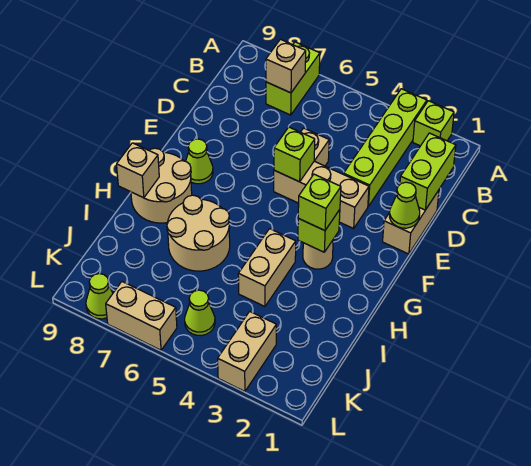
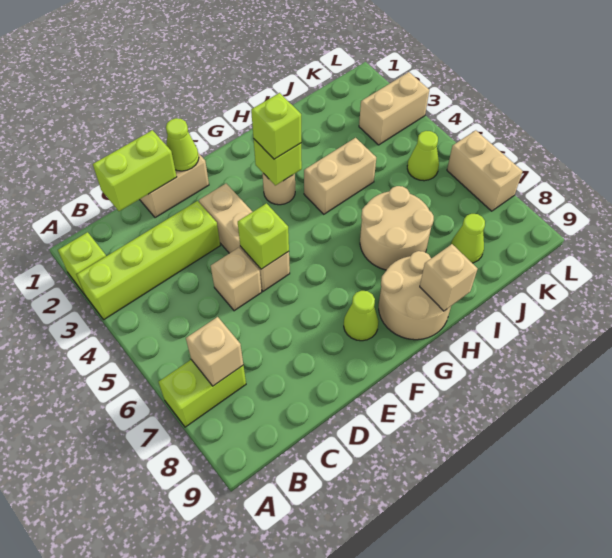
lime cone L8 level 1 -> lime cone J8 level 1

